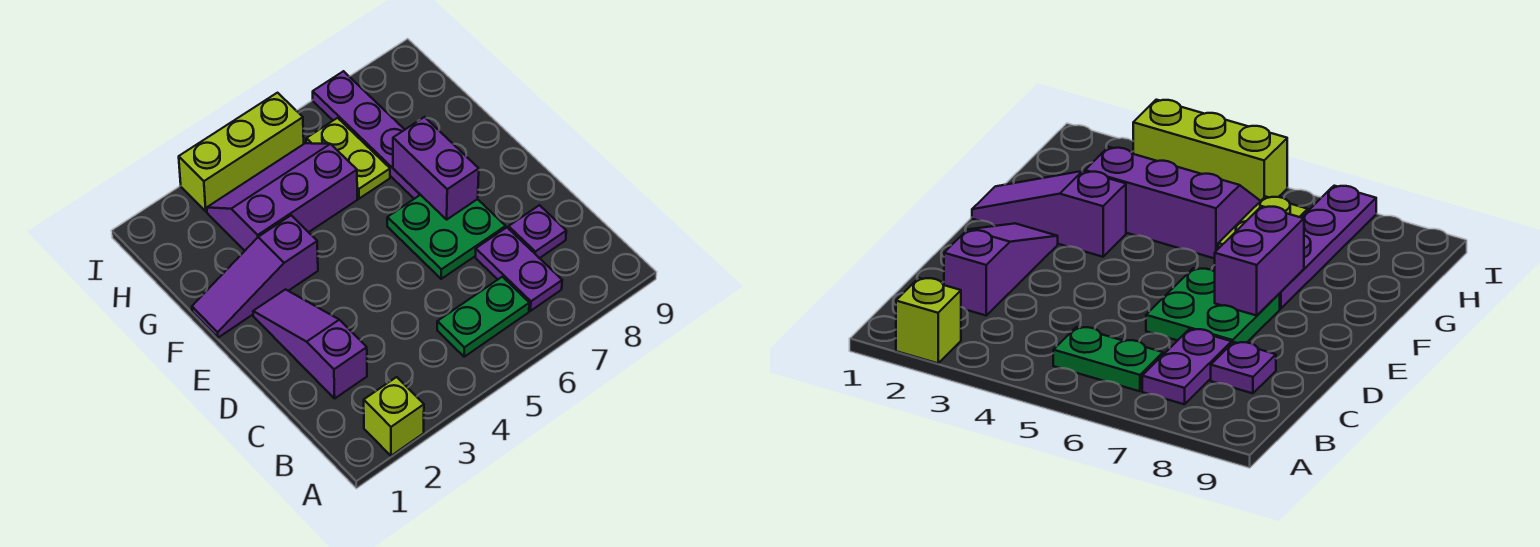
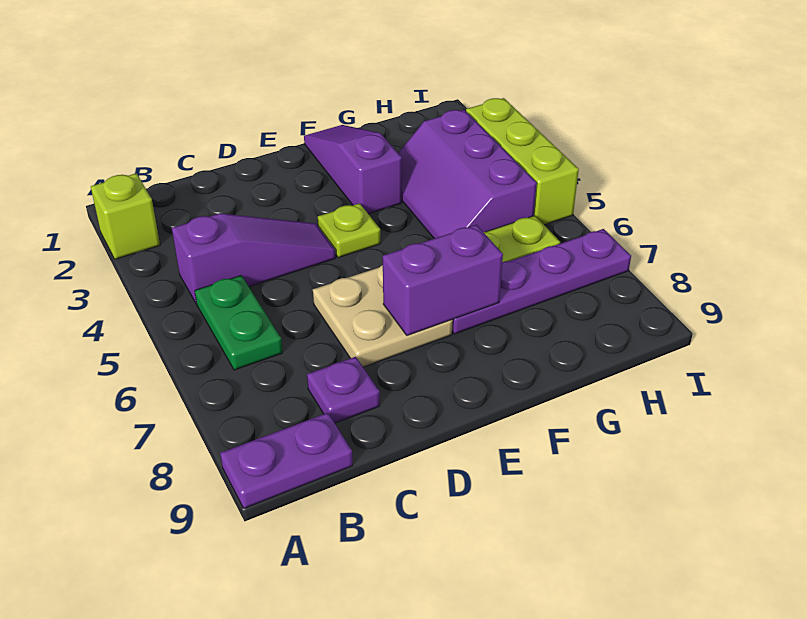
purple plate B7:C7 level 1 -> purple plate A9:B9 level 1
purple slope C2:E2 level 1 top C -> purple slope B4:D4 level 1 top B
green plate D6:E7 level 1 -> tan plate D6:E7 level 1
none -> lime plate E4 level 1
purple slope G3:H5 level 1 top G -> purple slope G3:H5 level 1 top H

